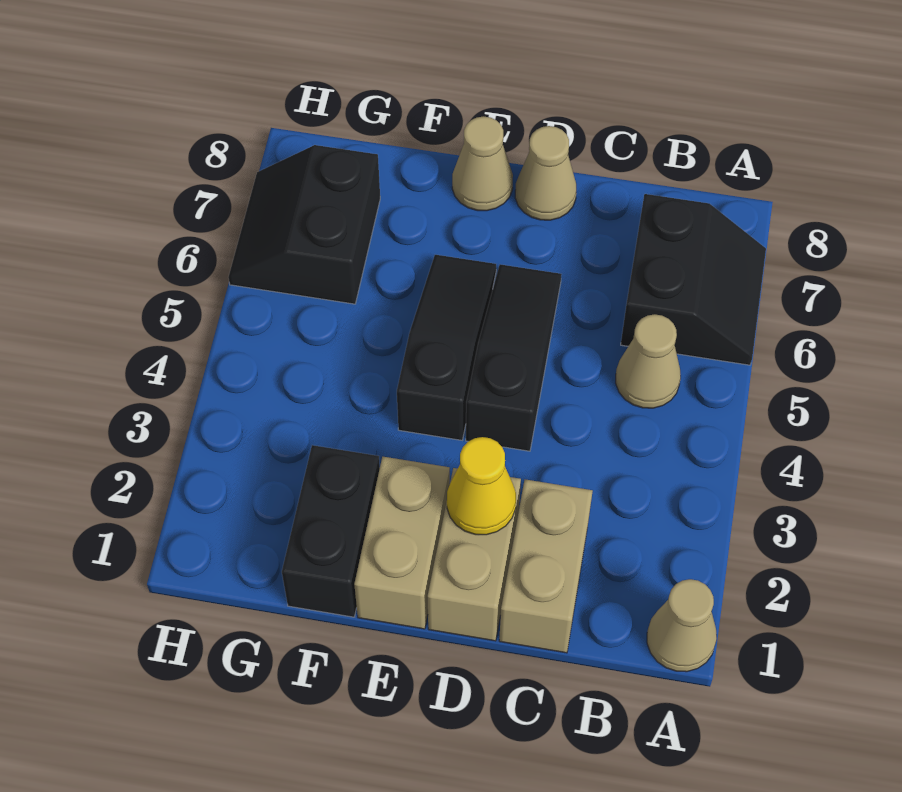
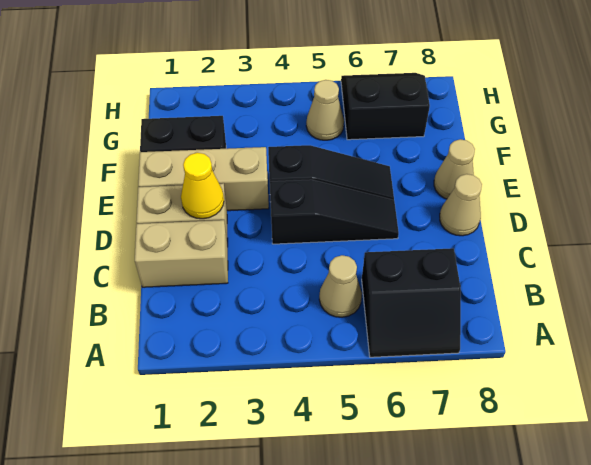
tan cone A1 level 1 -> tan cone G5 level 1
tan brick E1:E2 level 1 -> tan brick E1:E3 level 1

